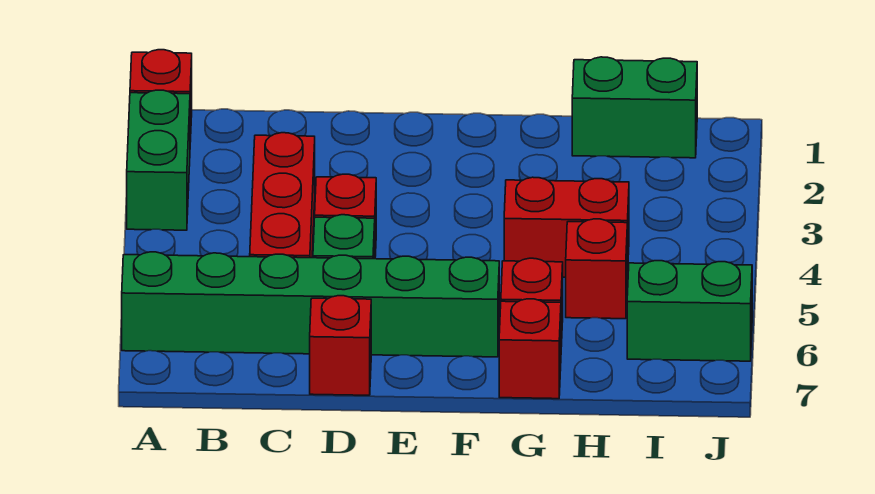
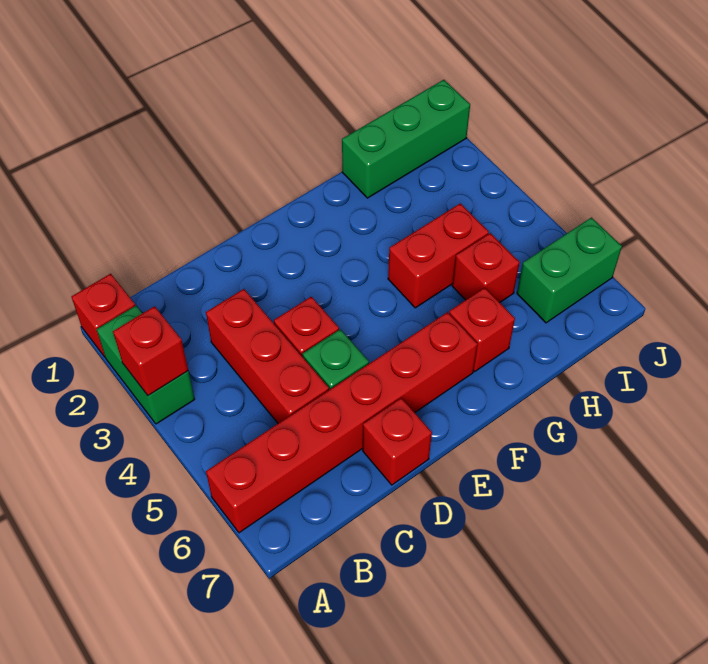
green brick A6:F6 level 1 -> red brick A6:F6 level 1
red brick G7 level 1 -> red brick A3 level 2
green brick H1:I1 level 1 -> green brick H1:J1 level 1

